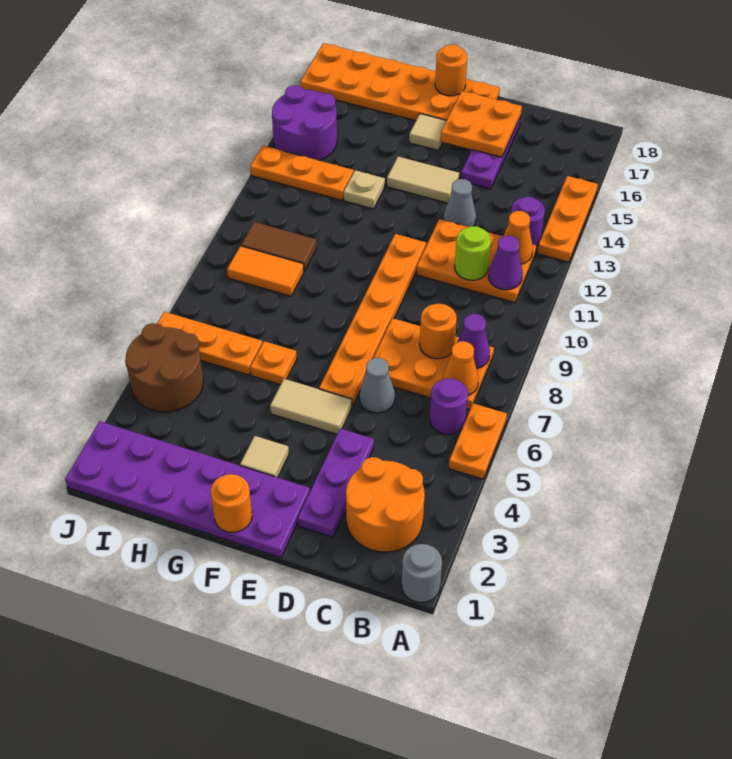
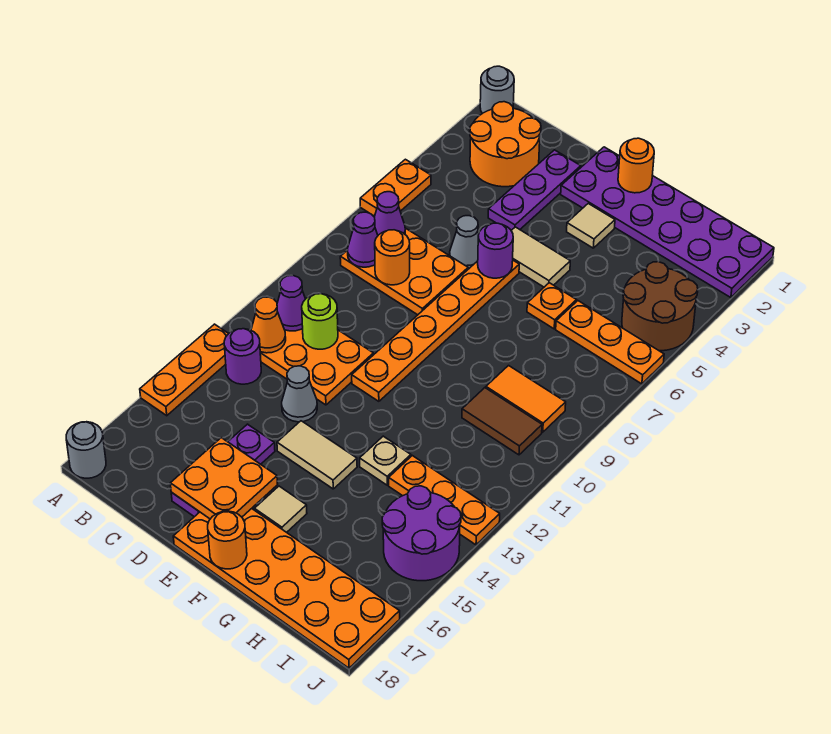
none -> grey round brick A18 level 1
purple round brick B6 level 1 -> purple round brick E6 level 2
orange cone B7 level 2 -> purple cone B7 level 2

